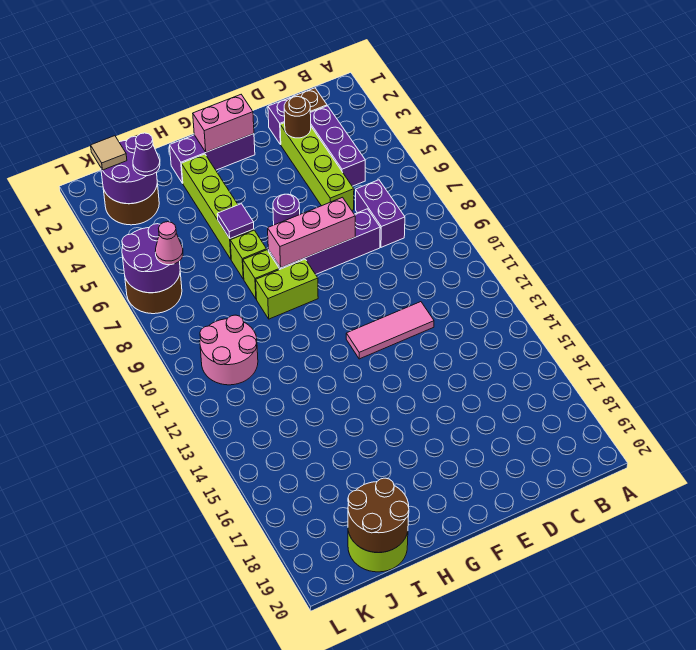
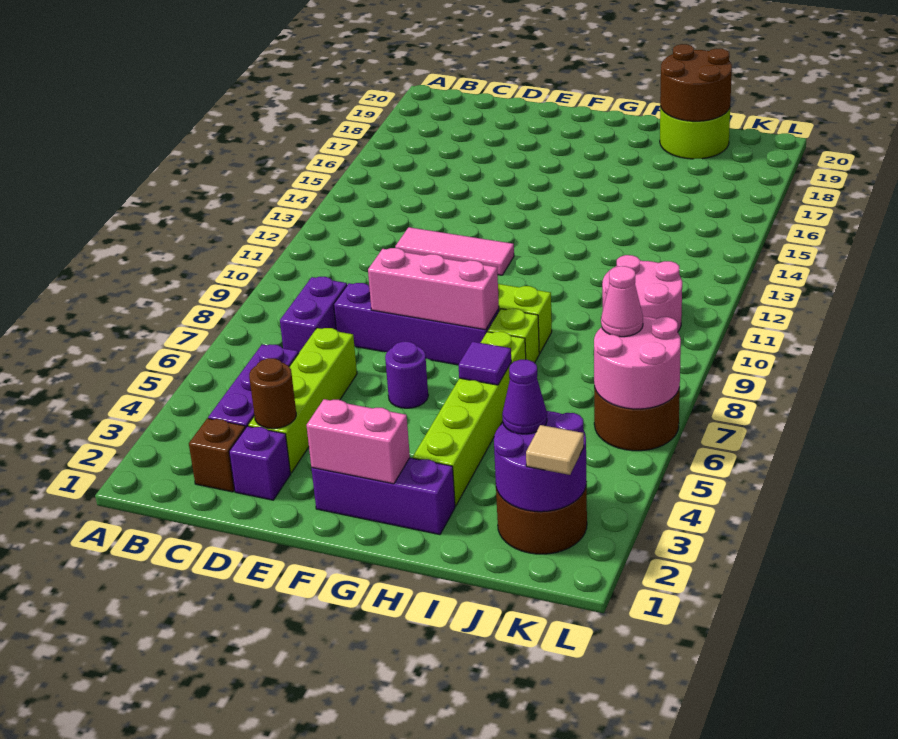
purple round brick K6:L7 level 2 -> pink round brick K6:L7 level 2

